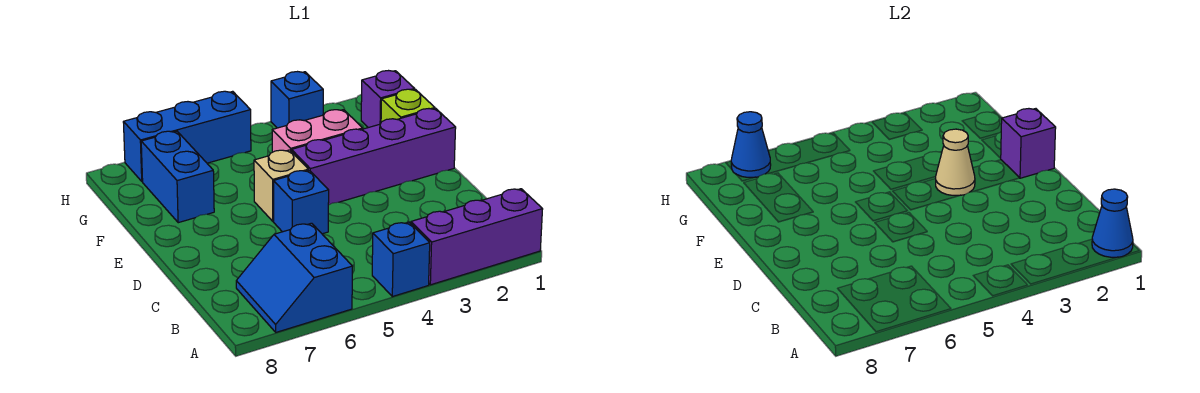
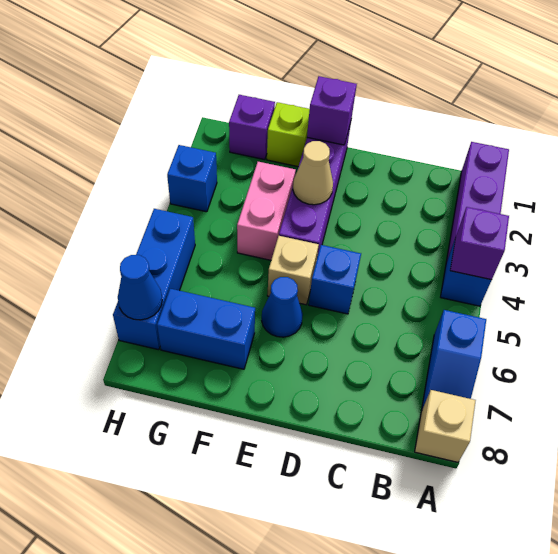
blue cone A1 level 2 -> blue cone E6 level 1
none -> purple brick A4 level 2
blue slope A6:B7 level 1 top 6 -> blue slope A6:A7 level 1 top 6
none -> tan brick A8 level 1

